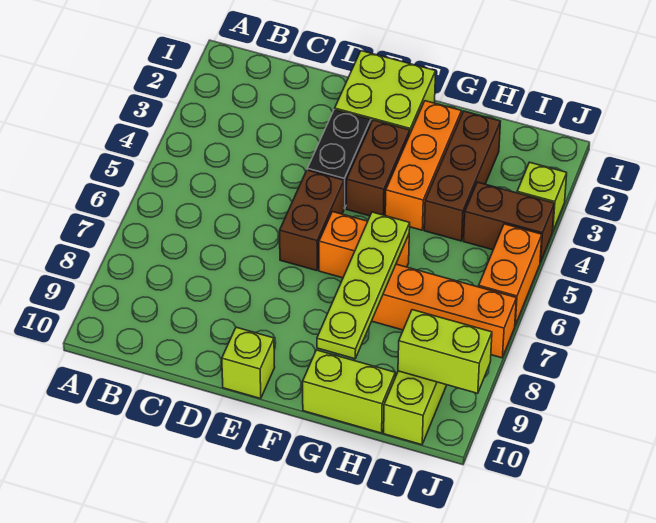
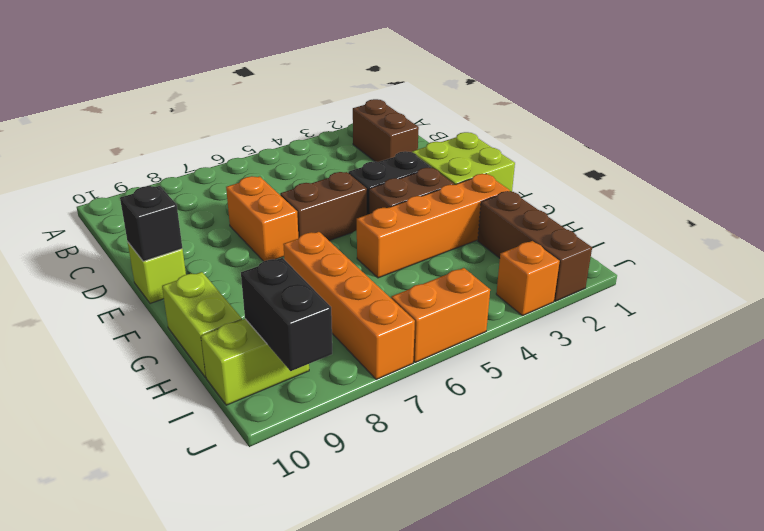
none -> black brick E10 level 2
orange brick F6:G6 level 1 -> orange brick D7:E7 level 1
orange brick G2:G4 level 1 -> orange brick G2:G5 level 1
lime plate G6:G9 level 2 -> none
brown brick H2:H4 level 1 -> brown brick H2:J2 level 1
brown brick I4:J4 level 1 -> brown brick B2:C2 level 1
lime brick I9:J9 level 2 -> black brick I9:J9 level 2
lime brick J3 level 1 -> orange brick J3 level 1

